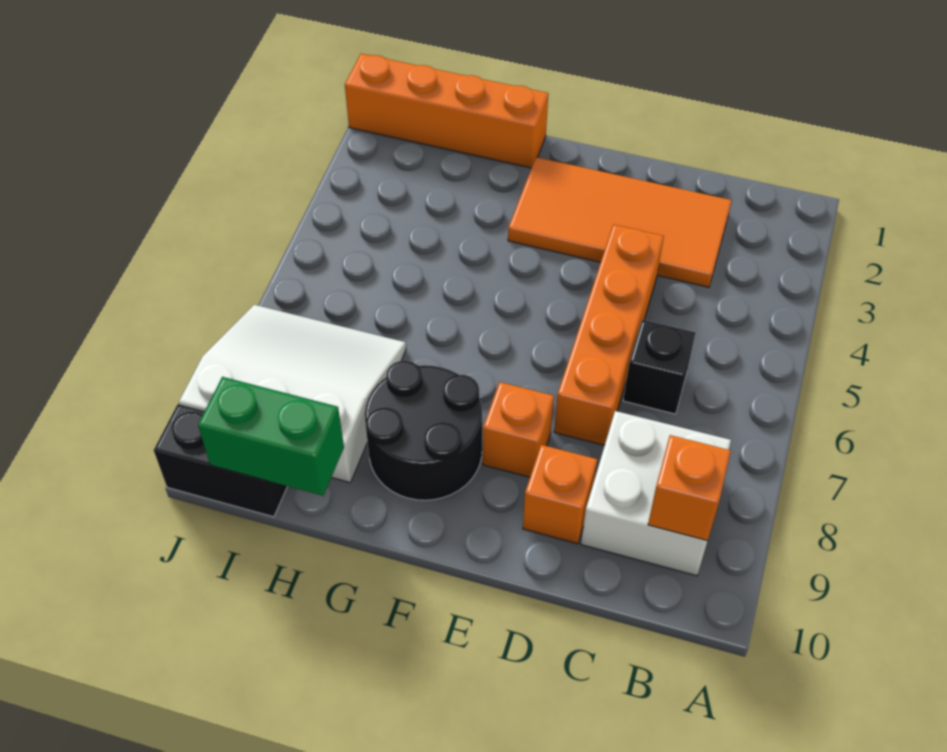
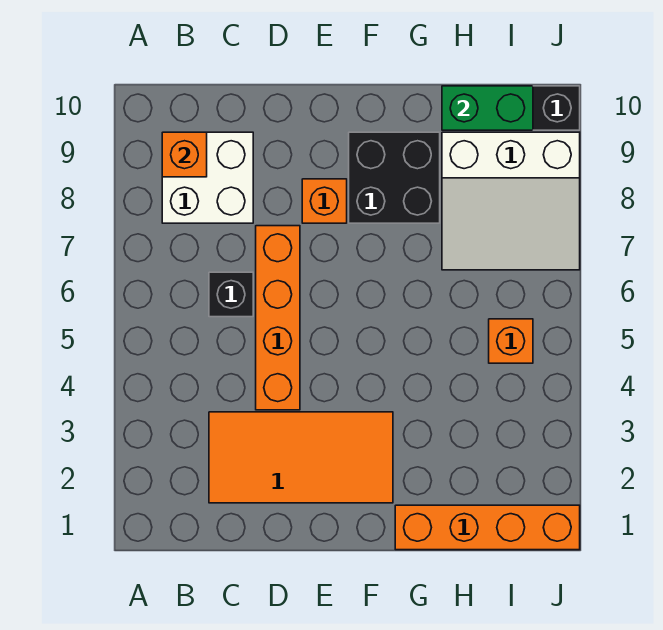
orange brick D9 level 1 -> orange brick I5 level 1
black round brick F8:G9 level 1 -> black brick F8:G9 level 1

